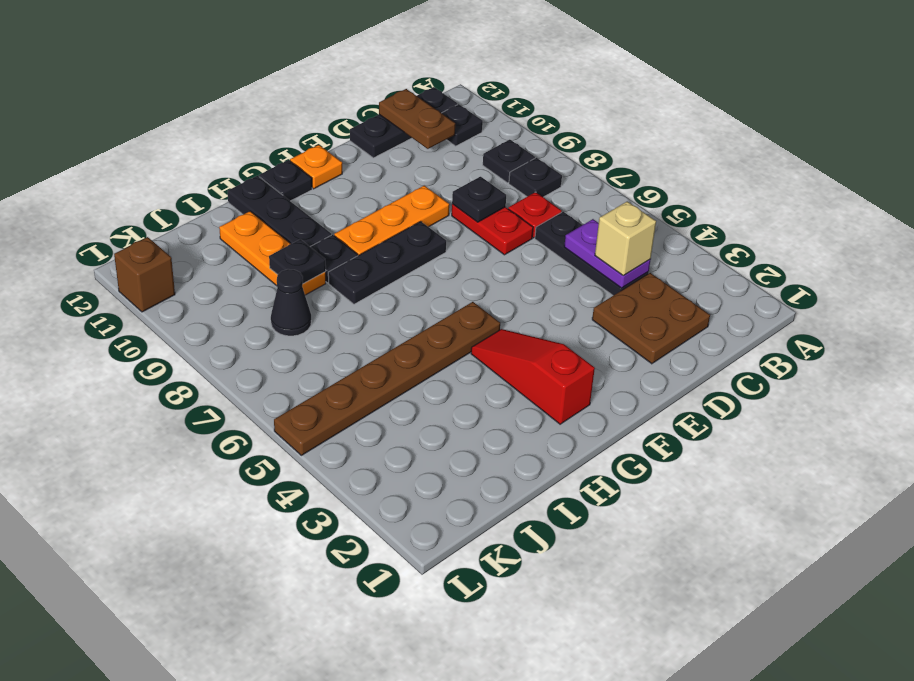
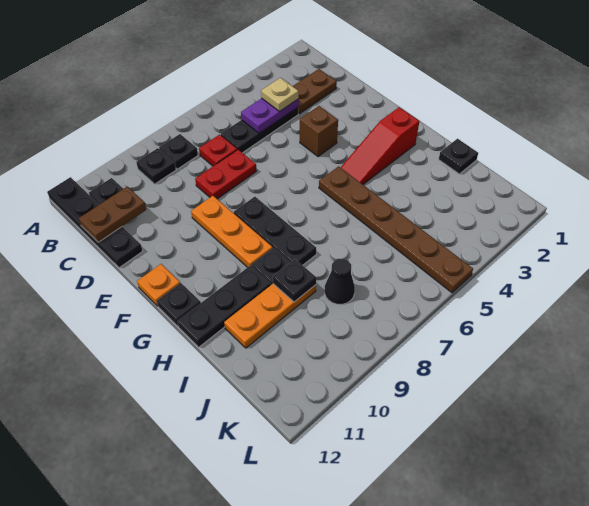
black plate B12:D12 level 1 -> black plate A12:D12 level 1
brown plate C2:D3 level 1 -> brown plate C2:C3 level 1
tan brick C4 level 3 -> tan plate C4 level 3
black plate D8 level 2 -> black plate I1 level 1
brown brick L11 level 1 -> brown brick E4 level 1

